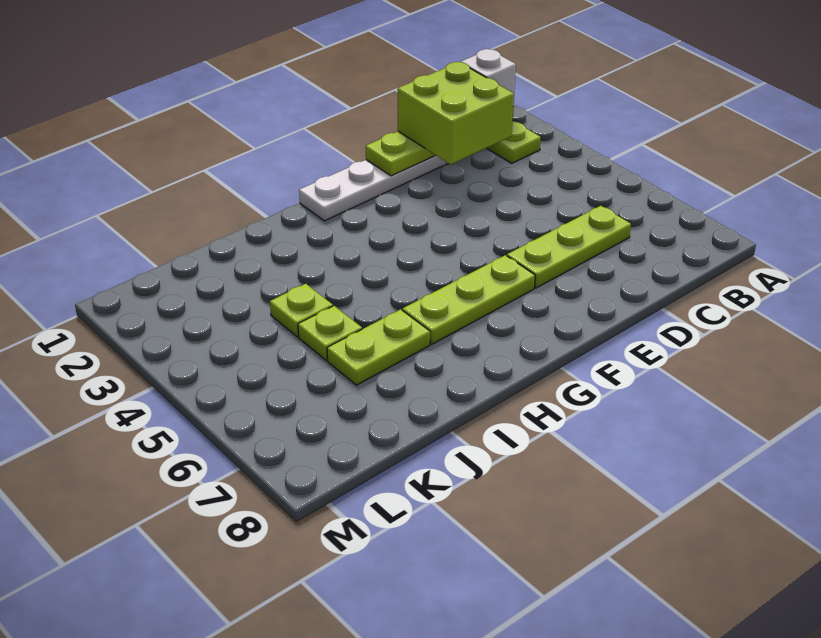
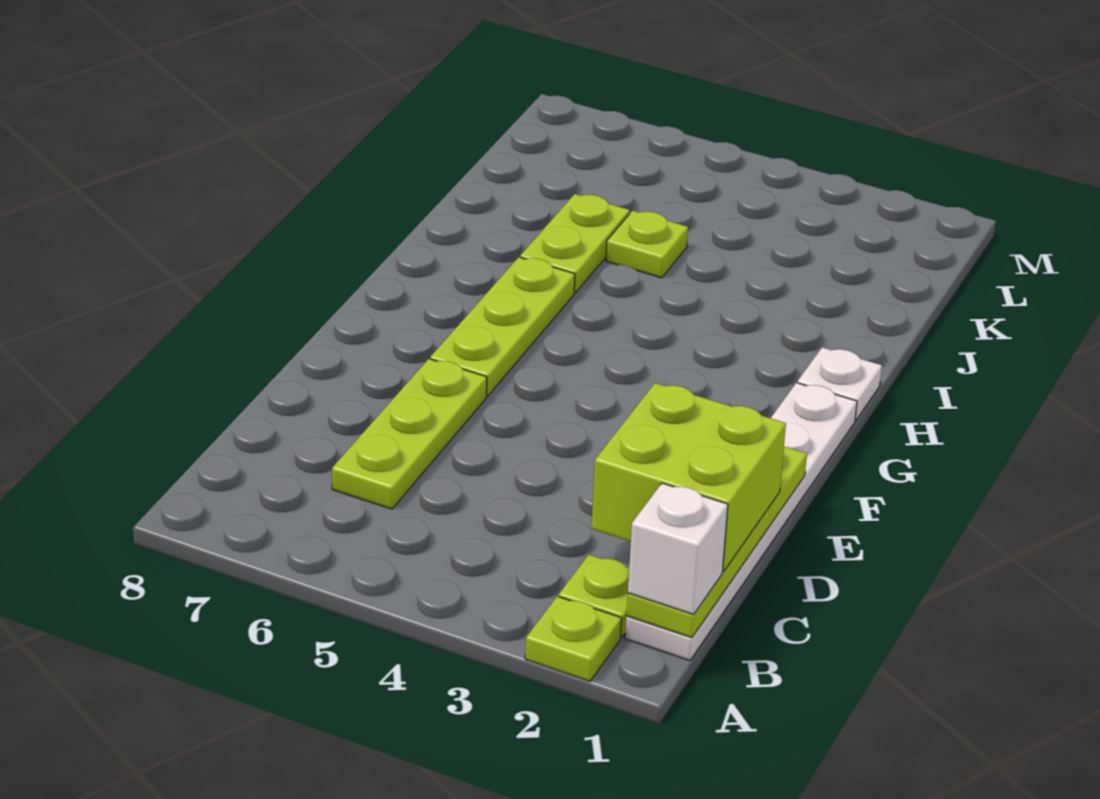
none -> white plate H1 level 1
lime plate J4 level 1 -> lime plate A2 level 1

